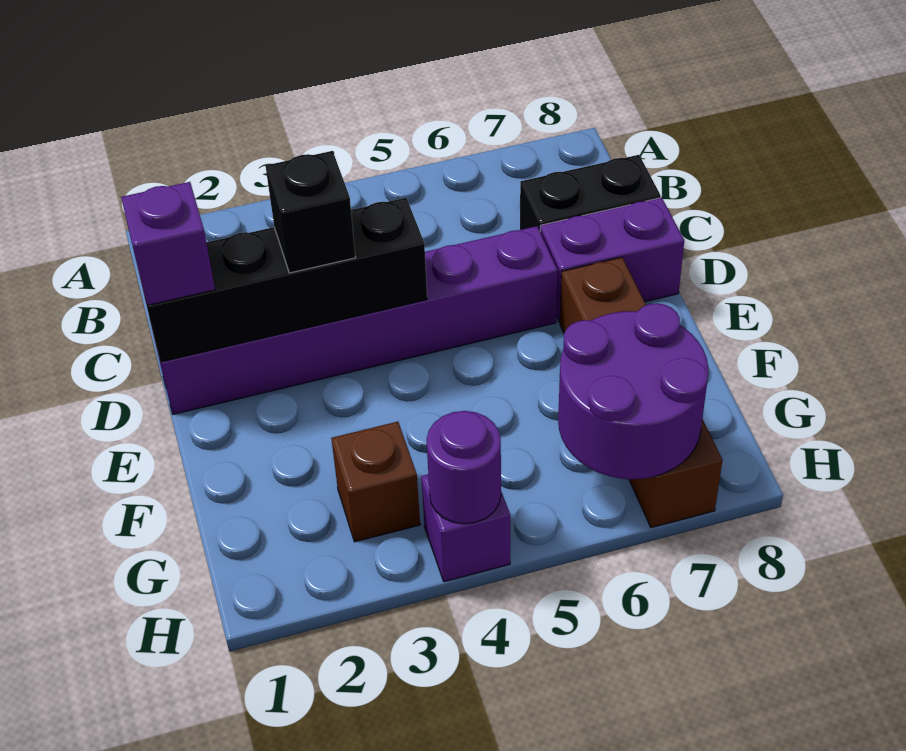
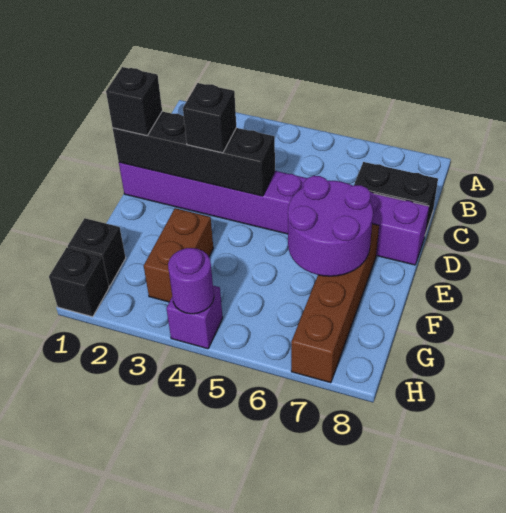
purple brick D1 level 3 -> black brick D1 level 3
none -> black brick G1 level 1
brown brick G3 level 1 -> brown brick F3:G3 level 1
purple round brick G6:H7 level 2 -> purple round brick E6:F7 level 2
none -> black brick H1 level 1

